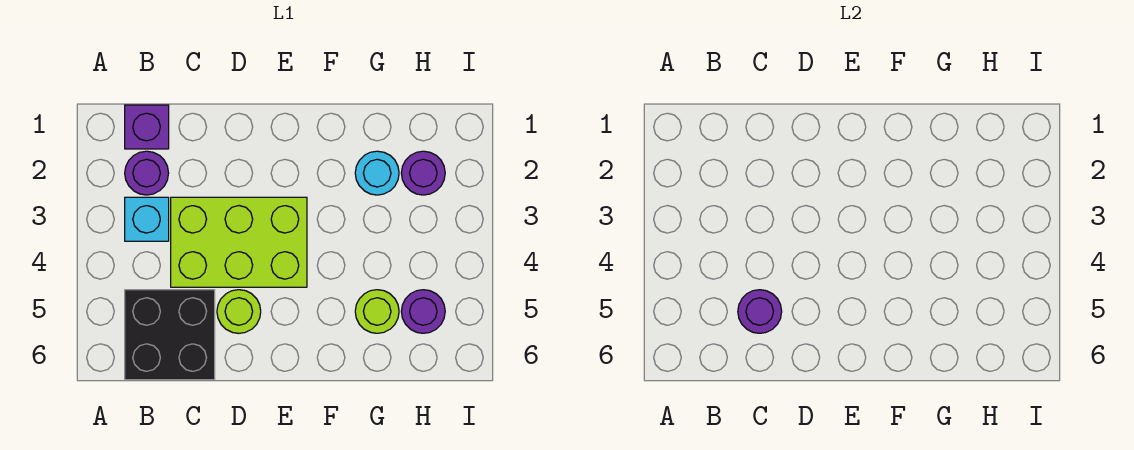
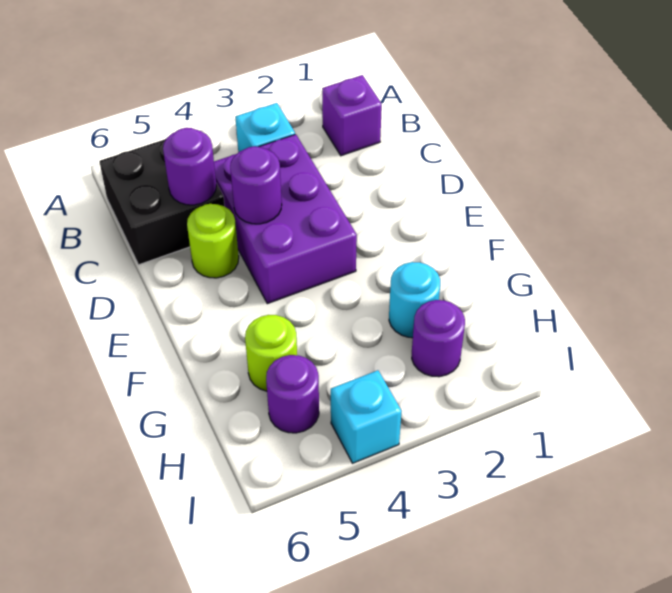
purple round brick B2 level 1 -> purple round brick D4 level 2
lime brick C3:E4 level 1 -> purple brick C3:E4 level 1
none -> cyan brick I4 level 1

